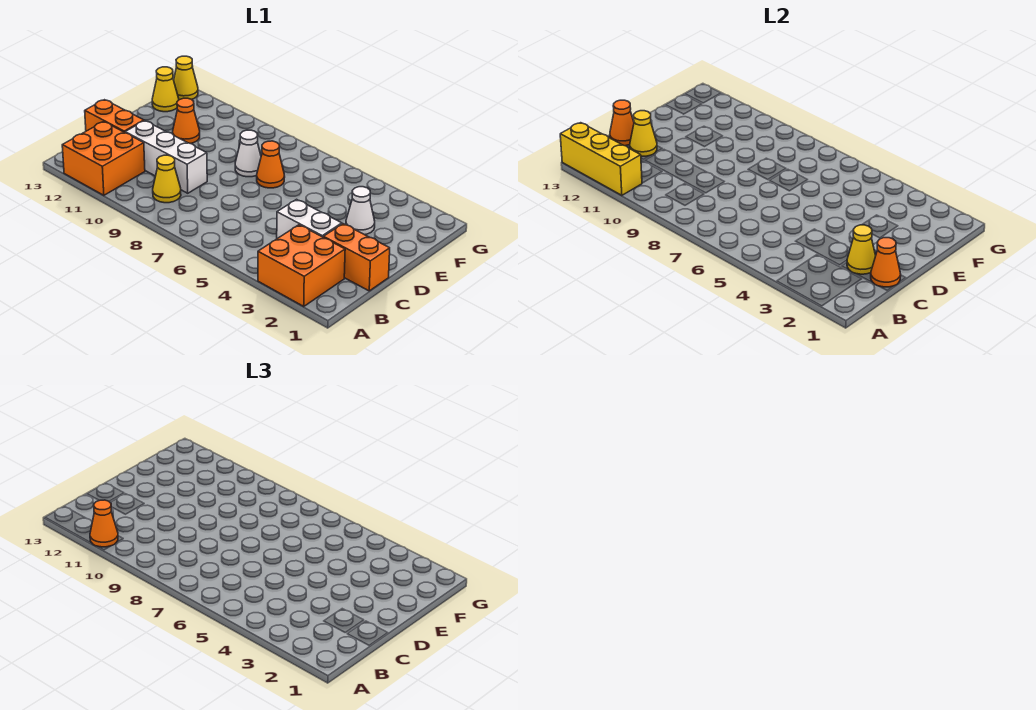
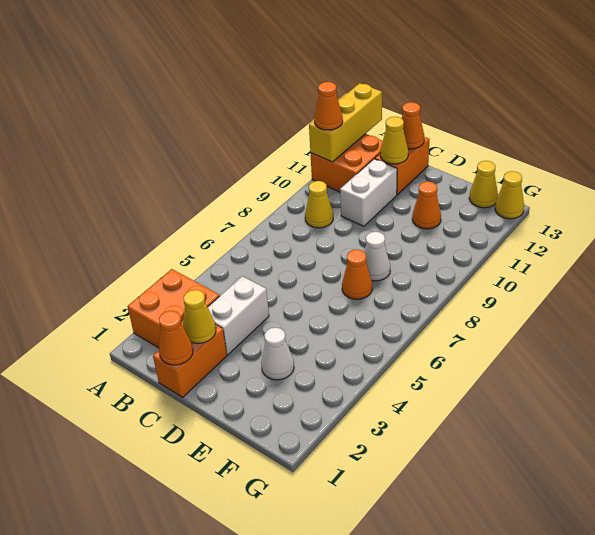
white brick C9:C11 level 1 -> white brick C10:C11 level 1

